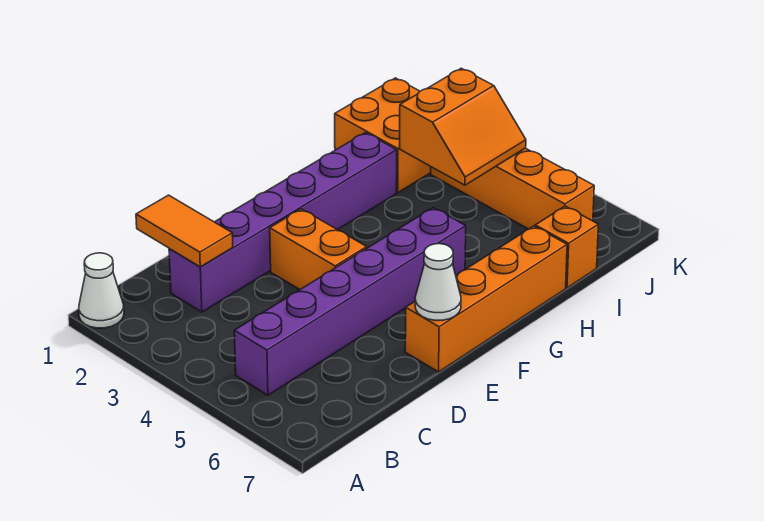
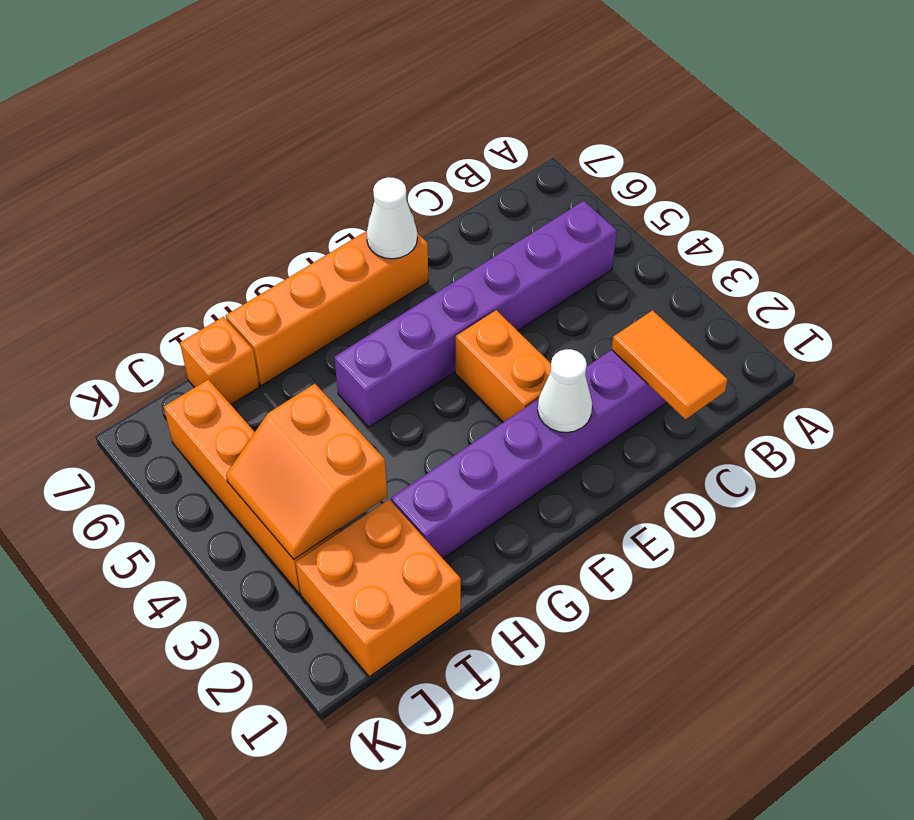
white cone A1 level 1 -> white cone E2 level 2
orange slope I3:J4 level 2 top 3 -> orange slope I3:J4 level 2 top I

